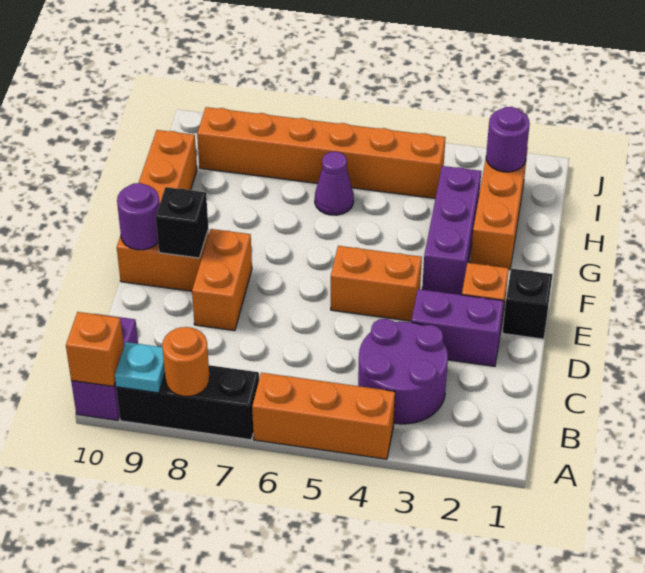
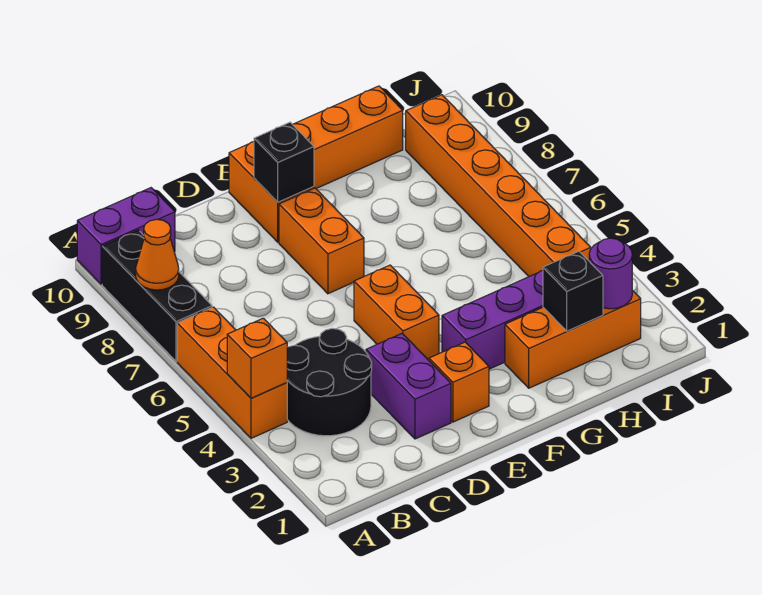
orange round brick A8 level 2 -> orange cone A8 level 2
cyan plate A9 level 2 -> none
orange brick A10 level 2 -> orange brick A4 level 2
purple round brick B3:C4 level 1 -> black round brick B3:C4 level 1
orange brick D8:E8 level 1 -> orange brick E7:E8 level 1
black brick E1 level 1 -> black brick H2 level 2
purple round brick E10 level 2 -> none
purple cone H6 level 1 -> none

